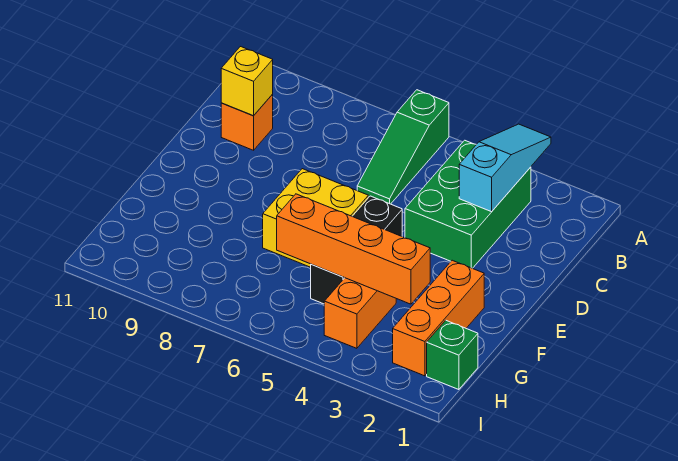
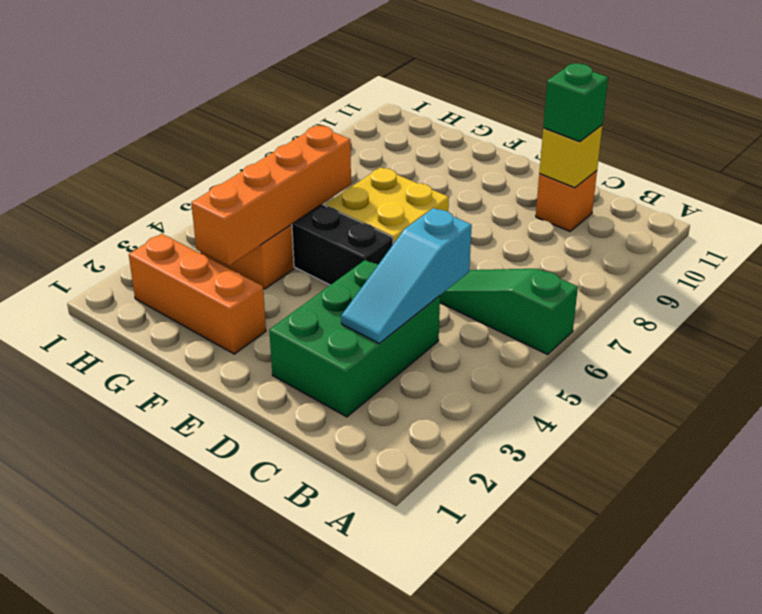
cyan slope A3:C3 level 2 top C -> cyan slope C3:C5 level 2 top 5
green brick B3:D4 level 1 -> green brick C2:D4 level 1
green brick H1 level 1 -> green brick C10 level 3

